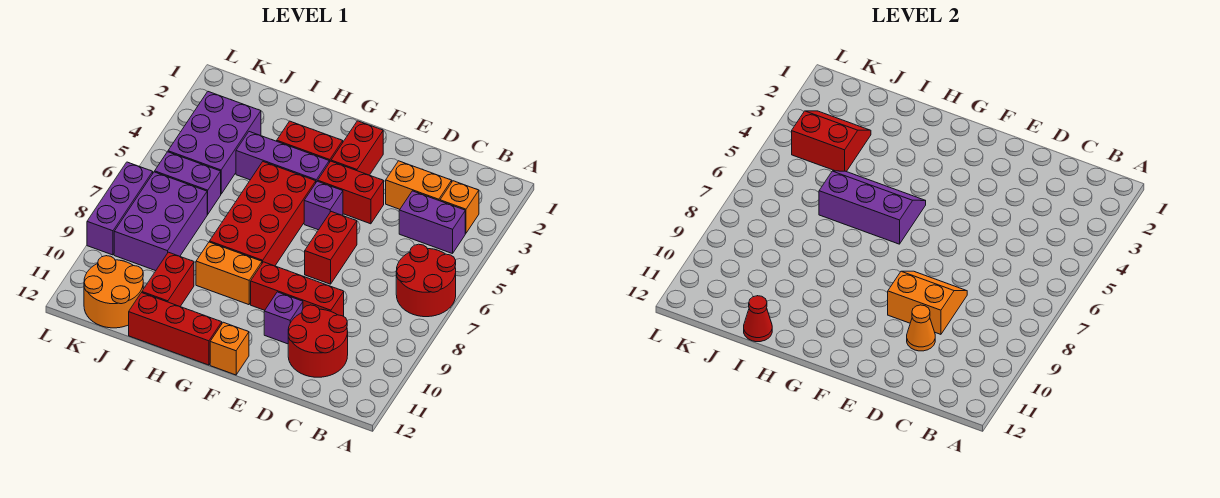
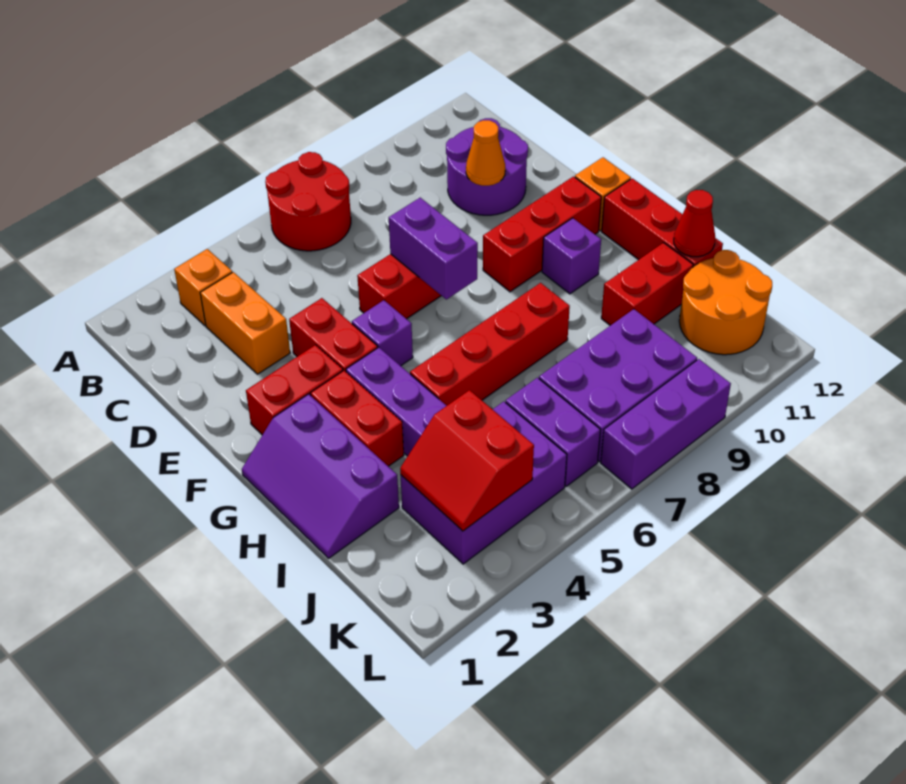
purple brick B4:C4 level 1 -> purple brick E7:F7 level 2
red round brick C10:D11 level 1 -> purple round brick C10:D11 level 1
orange slope D8:E9 level 2 top 9 -> none
red brick D9:F9 level 1 -> red brick F9:F11 level 1
purple brick E10 level 1 -> purple brick G10 level 1
red brick G5:H8 level 1 -> red brick H5:H8 level 1
purple slope G5:I6 level 2 top 6 -> purple slope G1:I2 level 1 top 2
orange brick G9:H9 level 1 -> none

